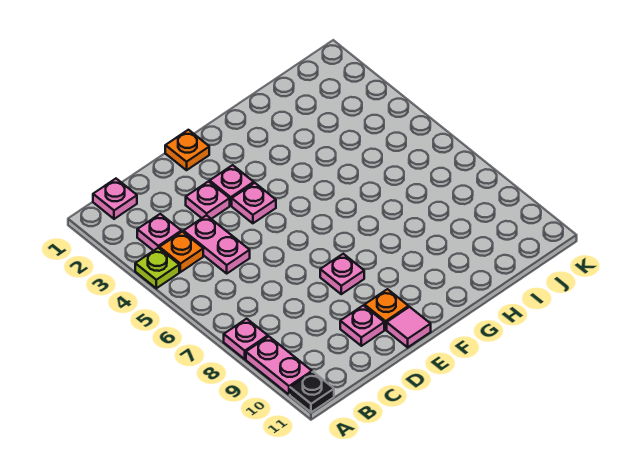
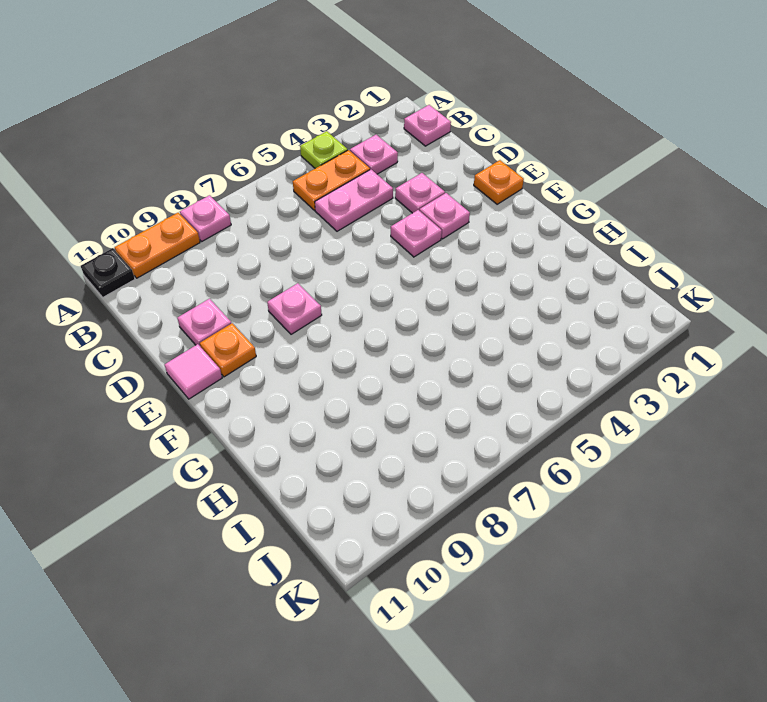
pink plate A9:A10 level 1 -> orange plate A9:A10 level 1
orange plate B4 level 1 -> orange plate B4:B5 level 1

